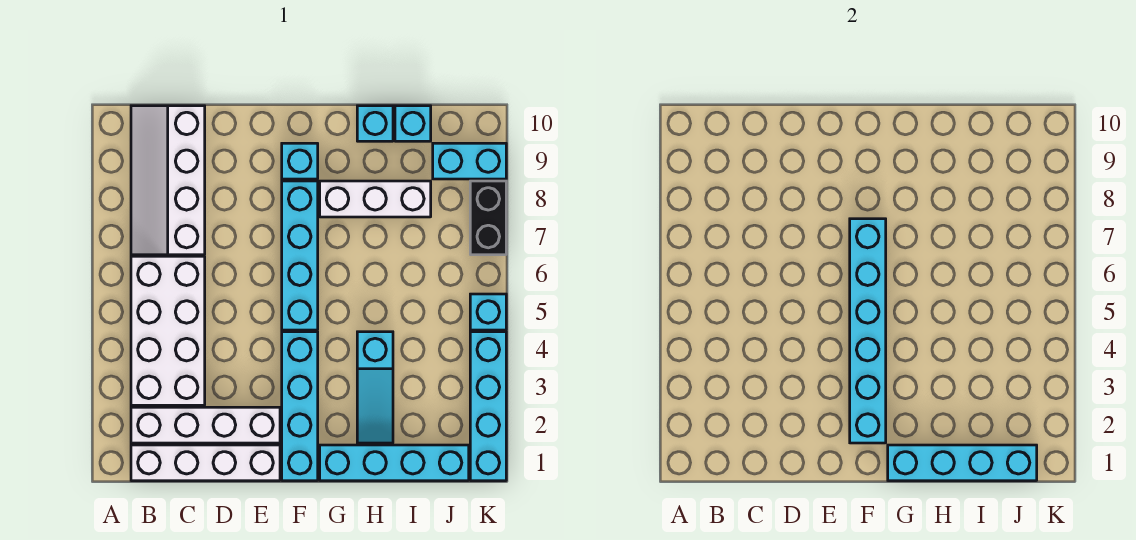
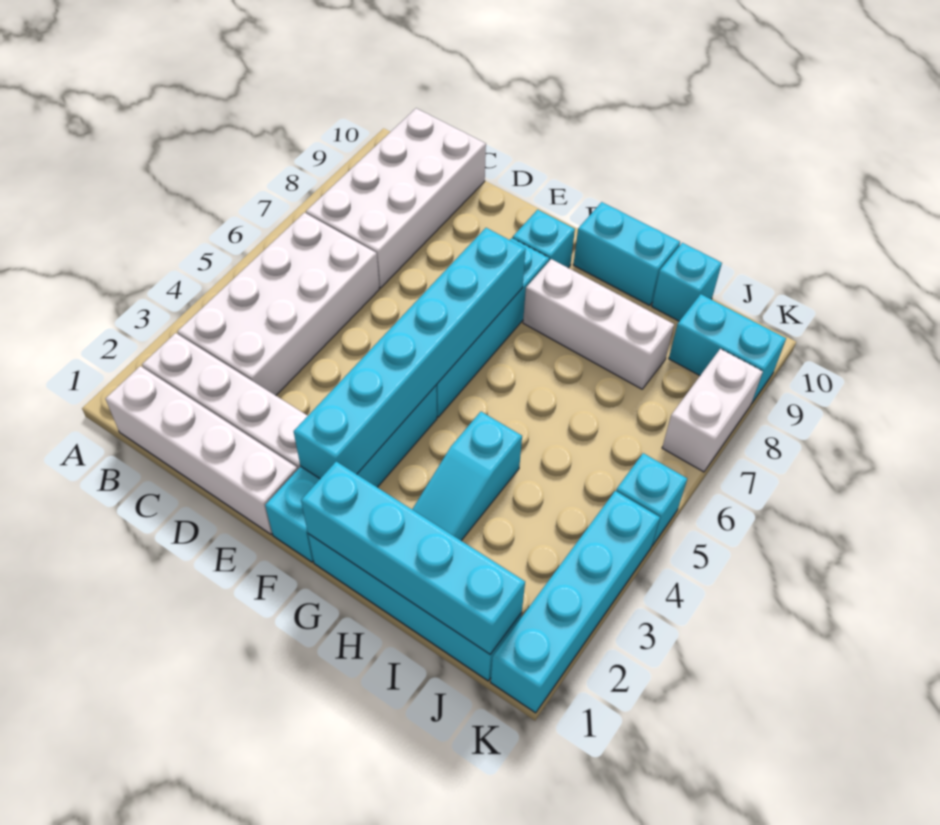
white slope B7:C10 level 1 top C -> white brick B7:C10 level 1
cyan brick H10 level 1 -> cyan brick G10:H10 level 1
black brick K7:K8 level 1 -> white brick K7:K8 level 1

